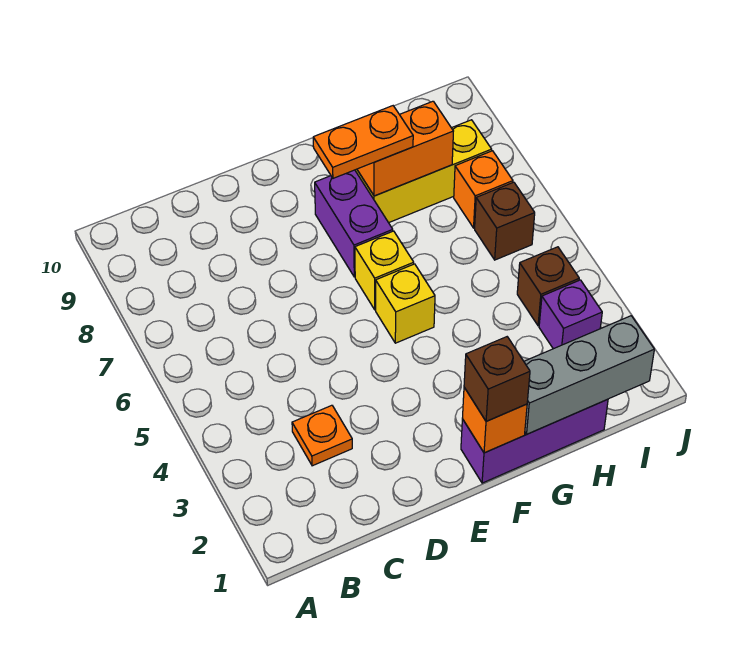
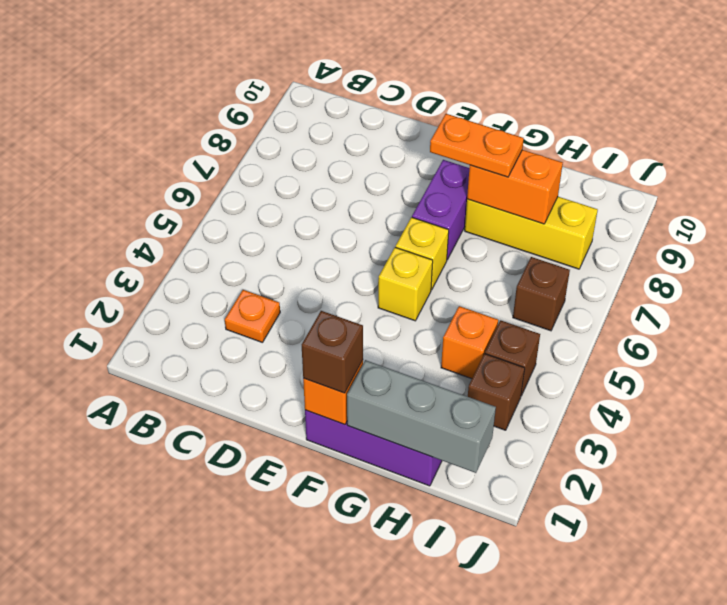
purple brick I3 level 1 -> brown brick I3 level 1
orange brick I7 level 1 -> orange brick H4 level 1

